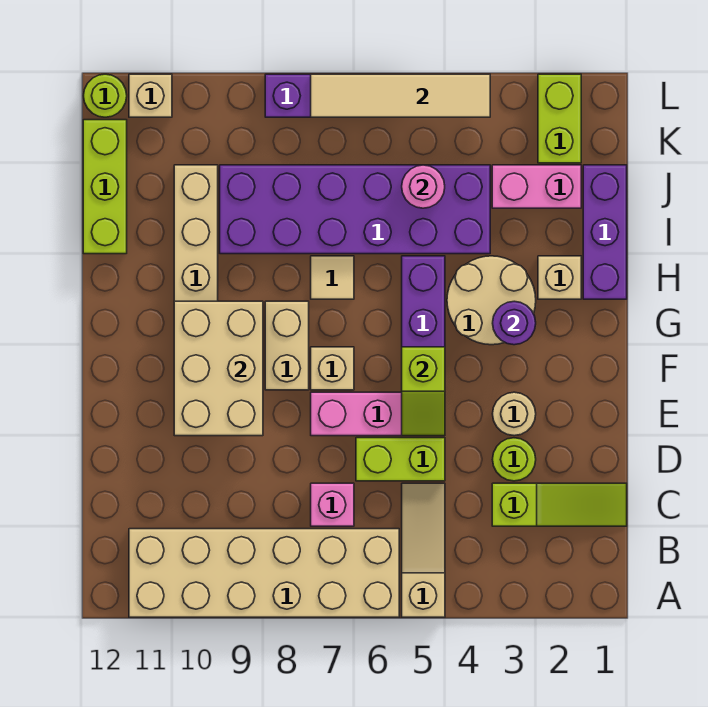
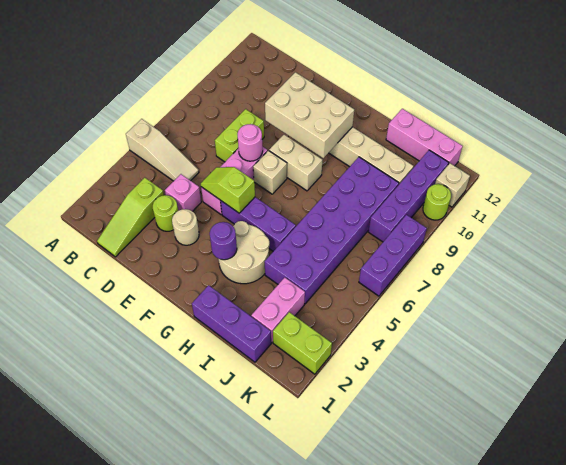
tan brick A6:B11 level 1 -> none
pink brick C7 level 1 -> pink brick D4 level 1
lime brick D5:D6 level 1 -> lime brick D7:D8 level 1
tan brick H2 level 1 -> none
tan tile H7 level 1 -> none
lime brick I12:K12 level 1 -> pink brick I12:K12 level 1
pink round brick J5 level 2 -> pink round brick E7 level 2
none -> purple brick K8:K11 level 1
tan tile L4:L7 level 2 -> none
lime round brick L12 level 1 -> lime round brick L10 level 1

